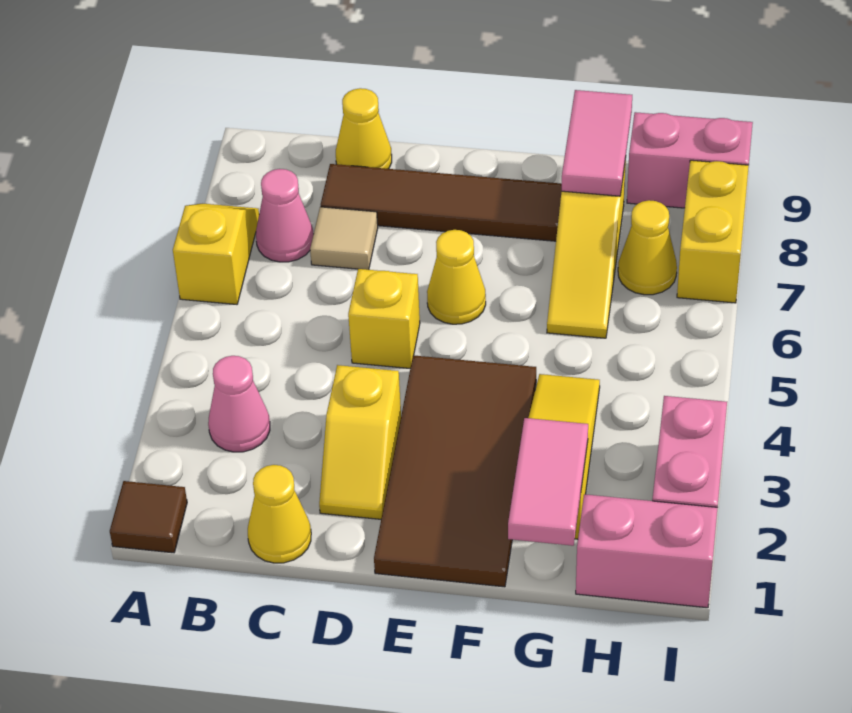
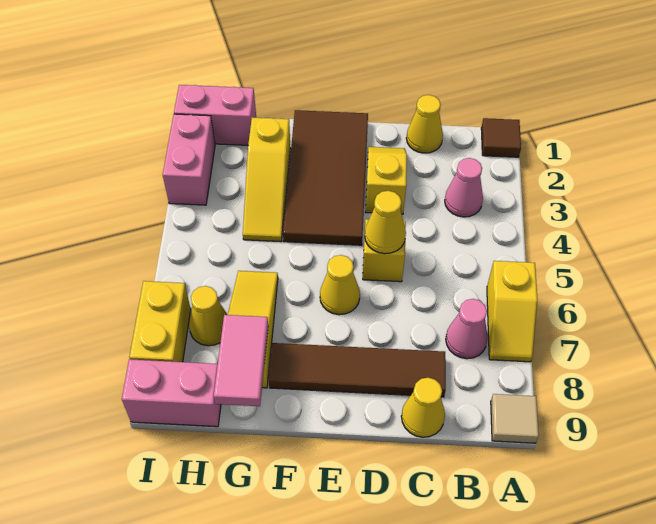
tan tile C7 level 1 -> tan tile A9 level 1
none -> yellow cone D5 level 2
pink tile G1:G2 level 2 -> none

